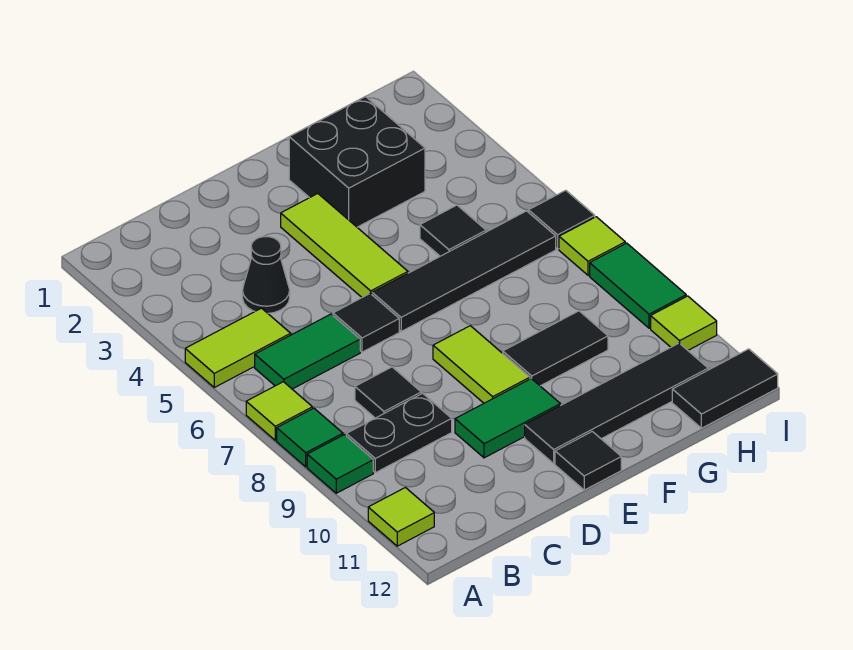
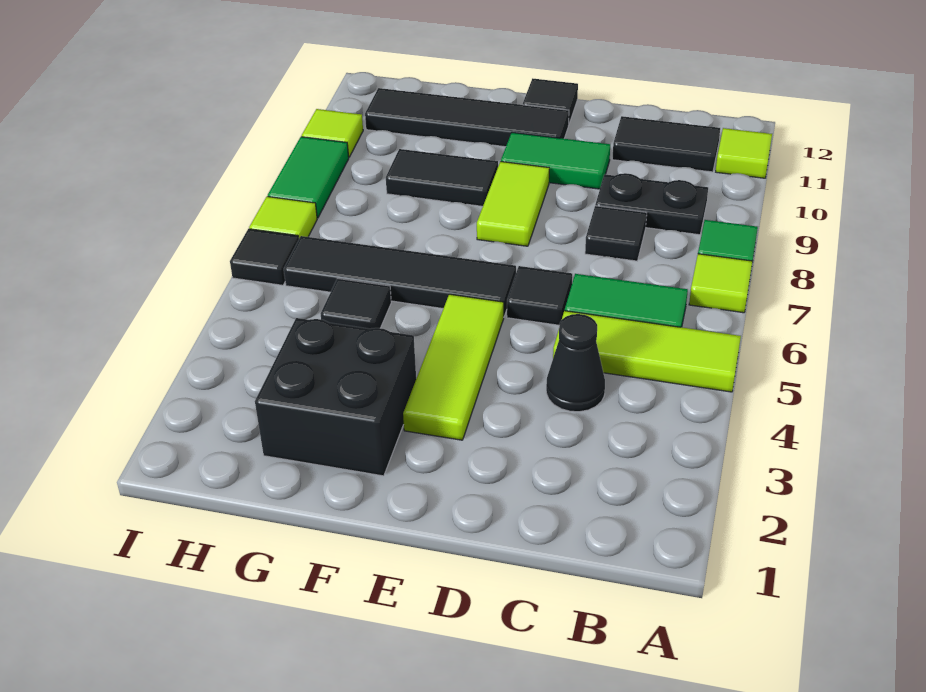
lime tile A5:B5 level 1 -> lime tile A5:C5 level 1
green tile A9 level 1 -> none
black tile H12:I12 level 1 -> black tile B11:C11 level 1

